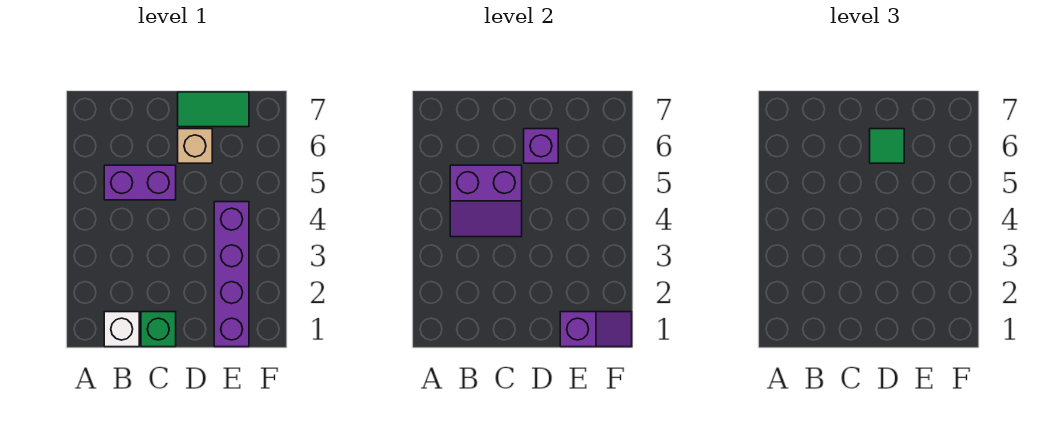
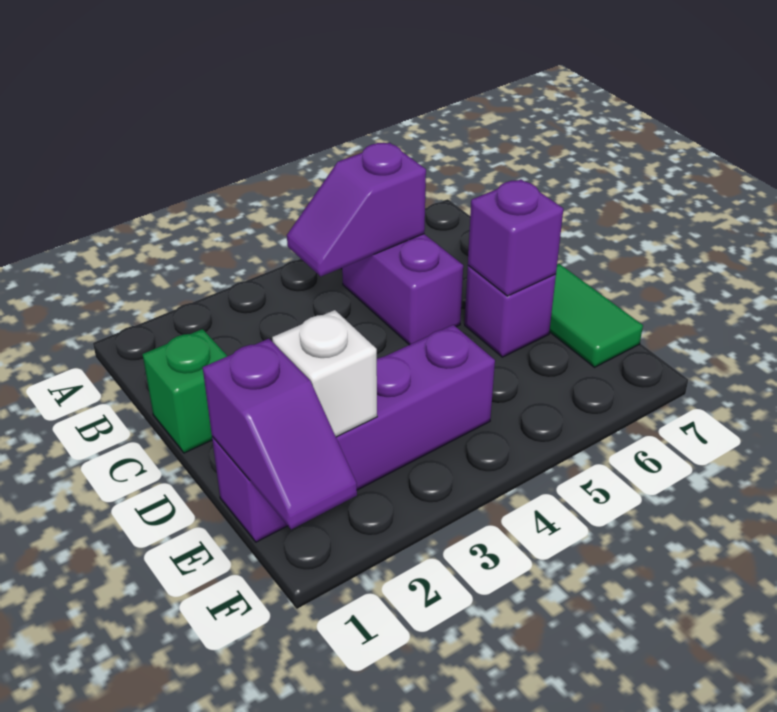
white brick B1 level 1 -> white brick E2 level 2
purple slope B4:C5 level 2 top 5 -> purple slope B4:B5 level 2 top 5
tan brick D6 level 1 -> purple brick D6 level 1
green tile D6 level 3 -> none

